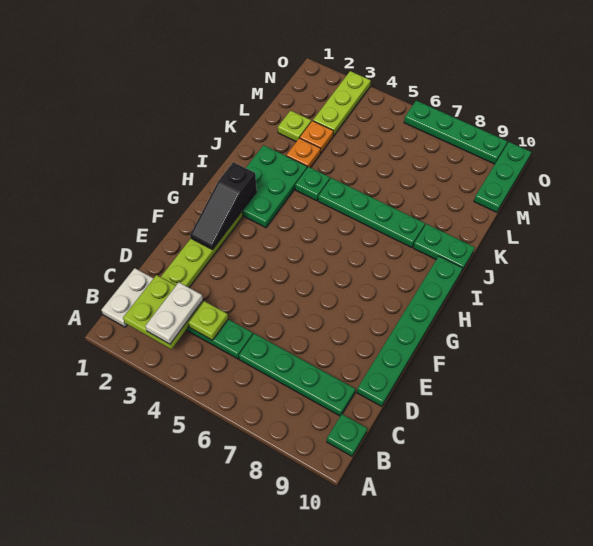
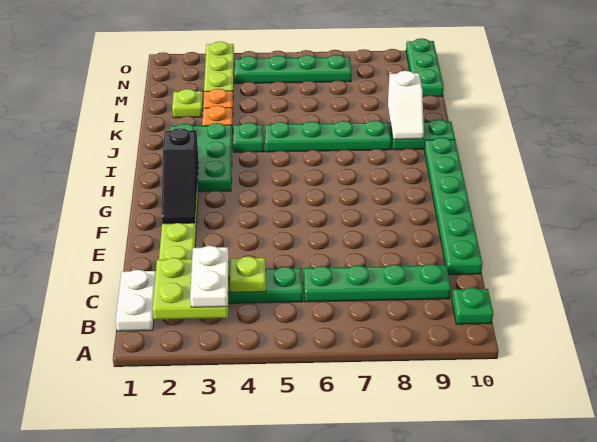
none -> white slope J9:K9 level 2 top K
green plate O6:O9 level 1 -> green plate N4:N7 level 1

